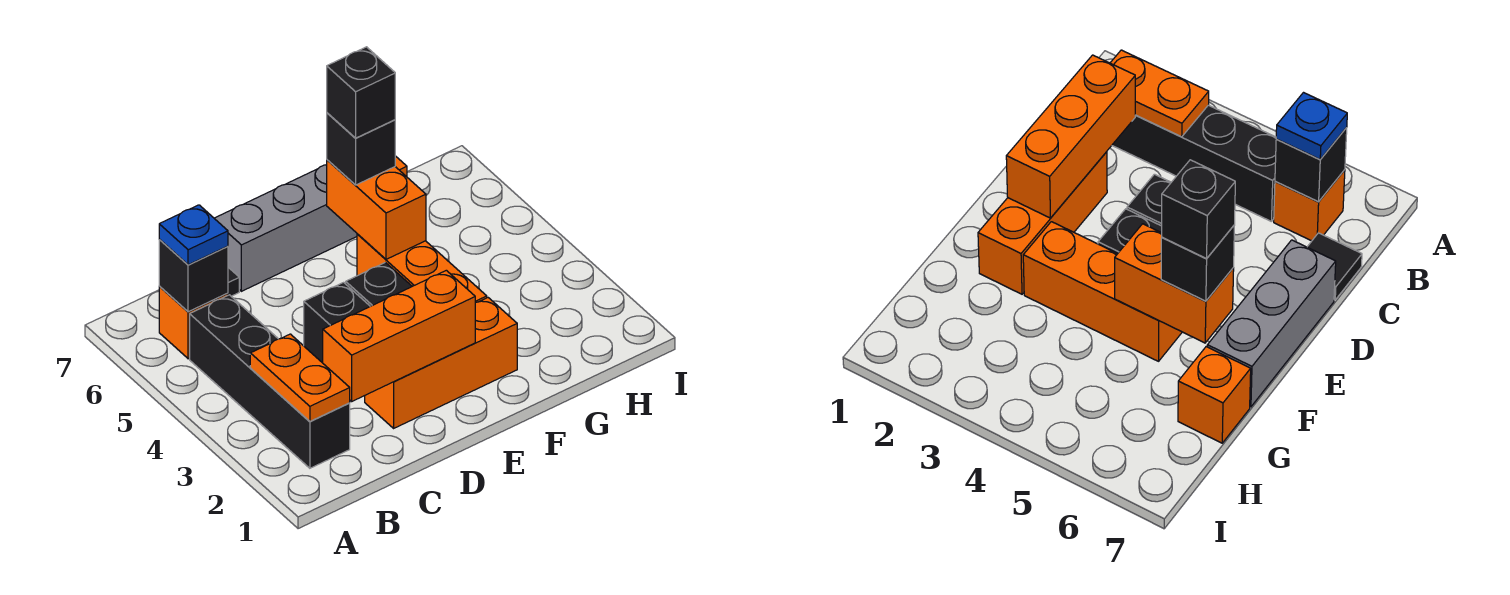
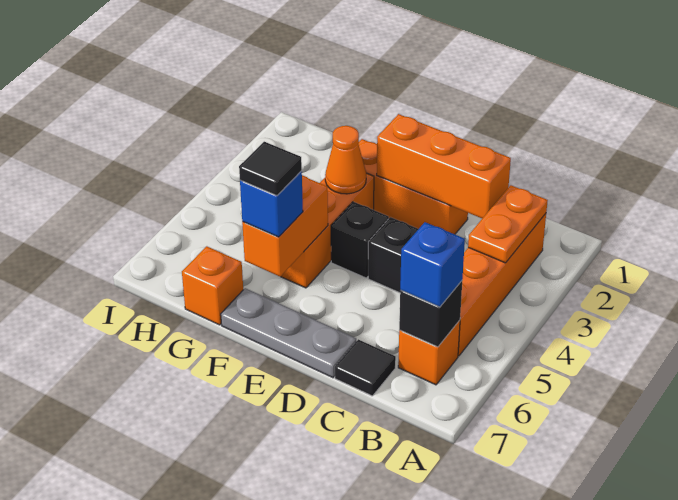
black brick B2:B5 level 1 -> orange brick B2:B5 level 1
blue plate B6 level 3 -> blue brick B6 level 3
grey brick D7:F7 level 1 -> grey plate D7:F7 level 1
none -> orange cone F3 level 2
black brick F6 level 3 -> blue brick F6 level 3
black brick F6 level 4 -> black tile F6 level 4

